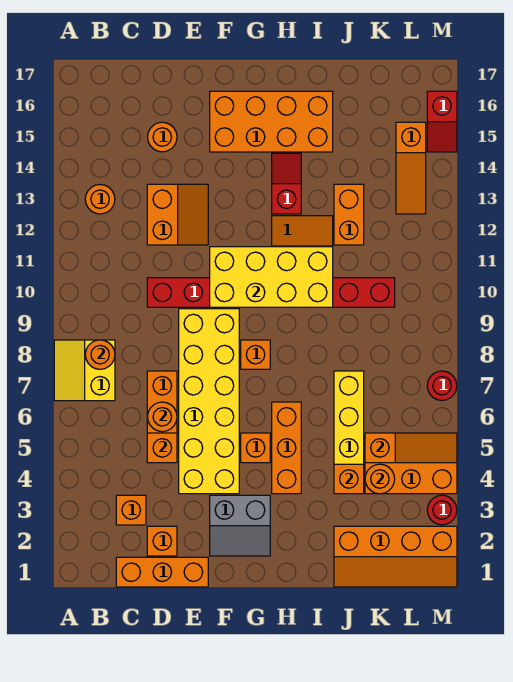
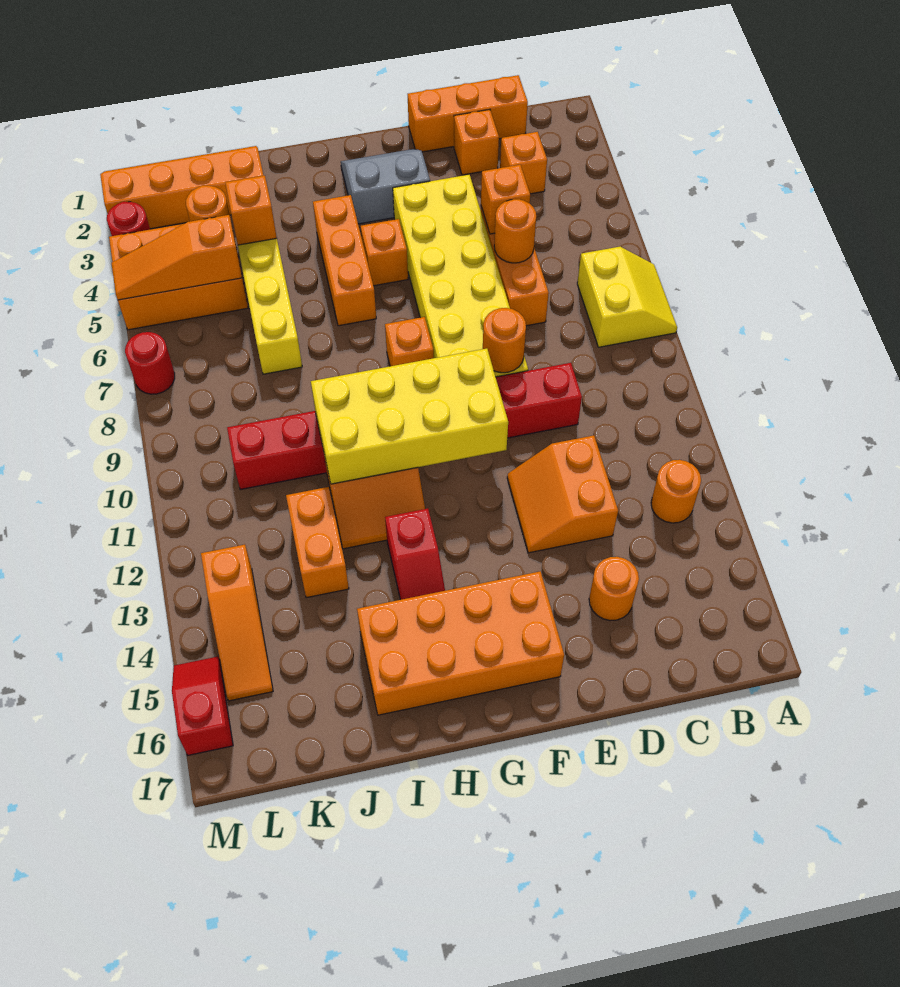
orange round brick B8 level 2 -> orange round brick E9 level 2
orange slope L13:L15 level 1 top 15 -> orange slope L13:L15 level 1 top 13

